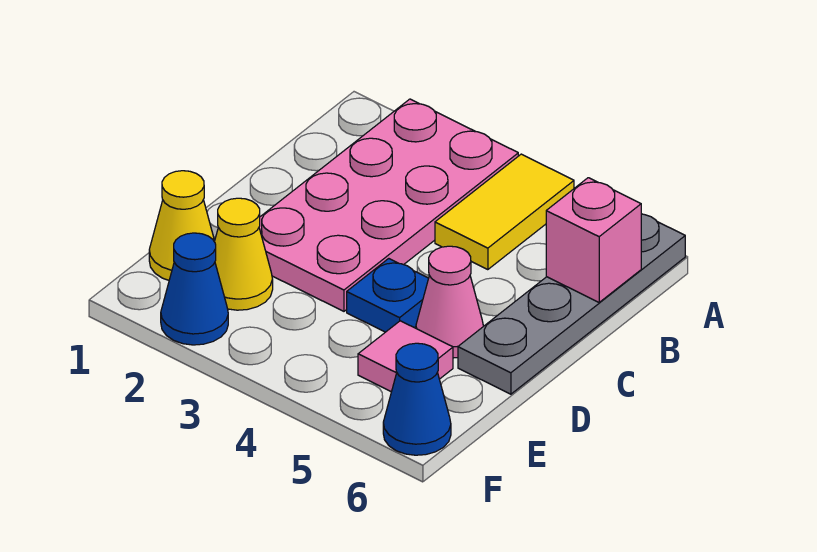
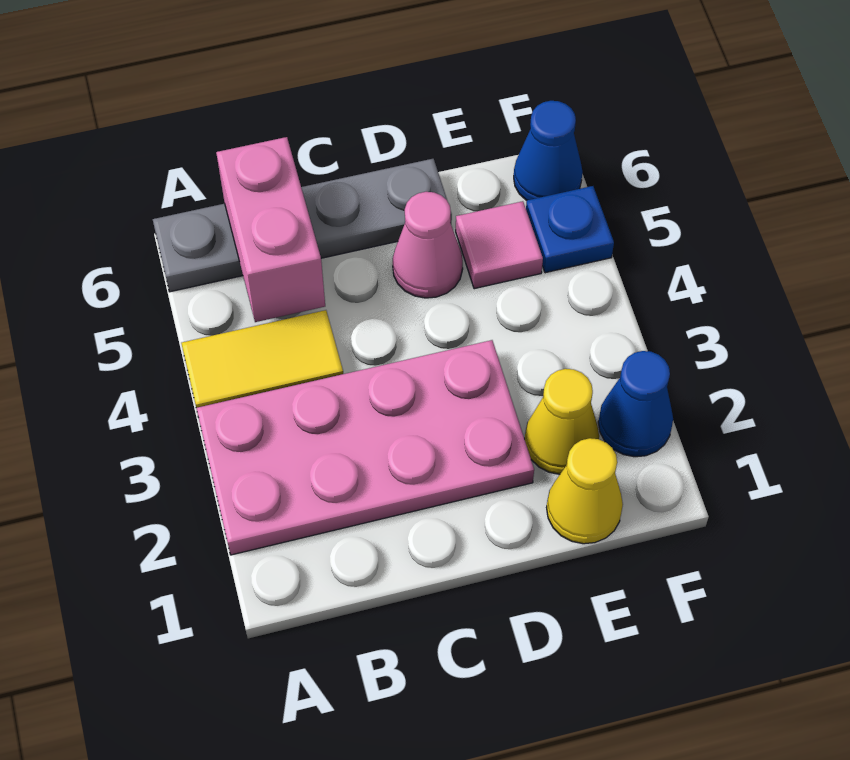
pink brick B6 level 2 -> pink brick B5:B6 level 2
blue plate D4 level 1 -> blue plate F5 level 1

